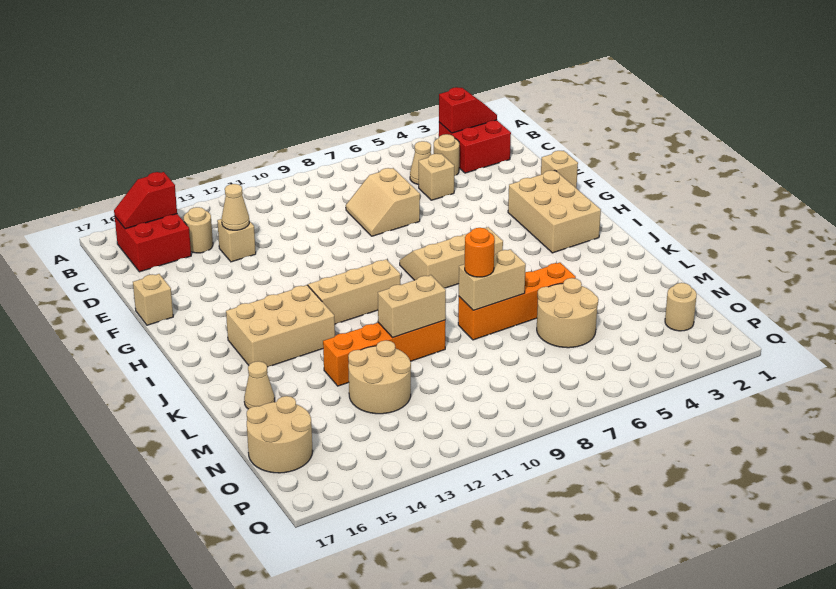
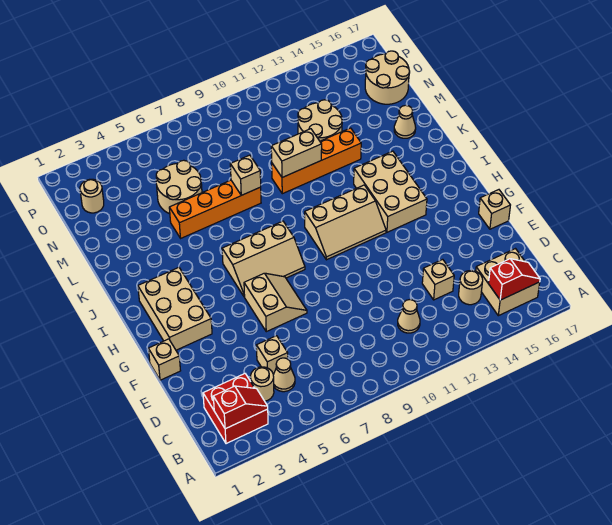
red slope B2:B3 level 2 top 3 -> red slope B2:B3 level 2 top 2
red brick B15:C16 level 1 -> tan brick B15:C16 level 1
tan slope D7:E8 level 1 top 7 -> tan slope F6:G7 level 1 top 6
tan cone D13 level 2 -> tan cone C11 level 1
tan brick I13:J15 level 1 -> tan brick H13:J14 level 1
tan brick L7:L8 level 2 -> tan brick L8 level 2
orange round brick L8 level 3 -> none

